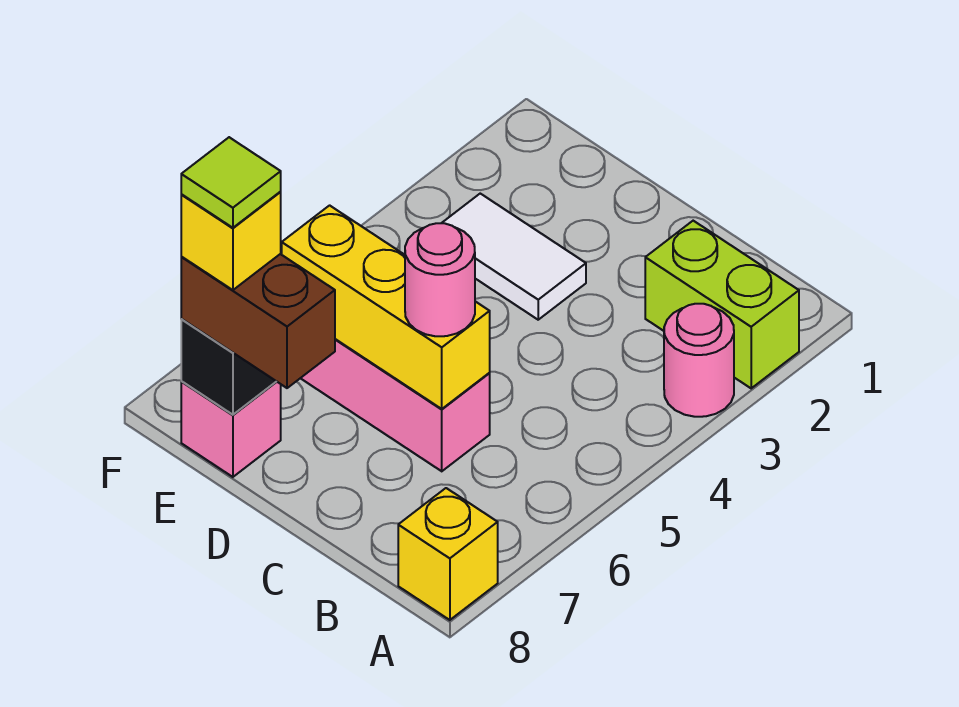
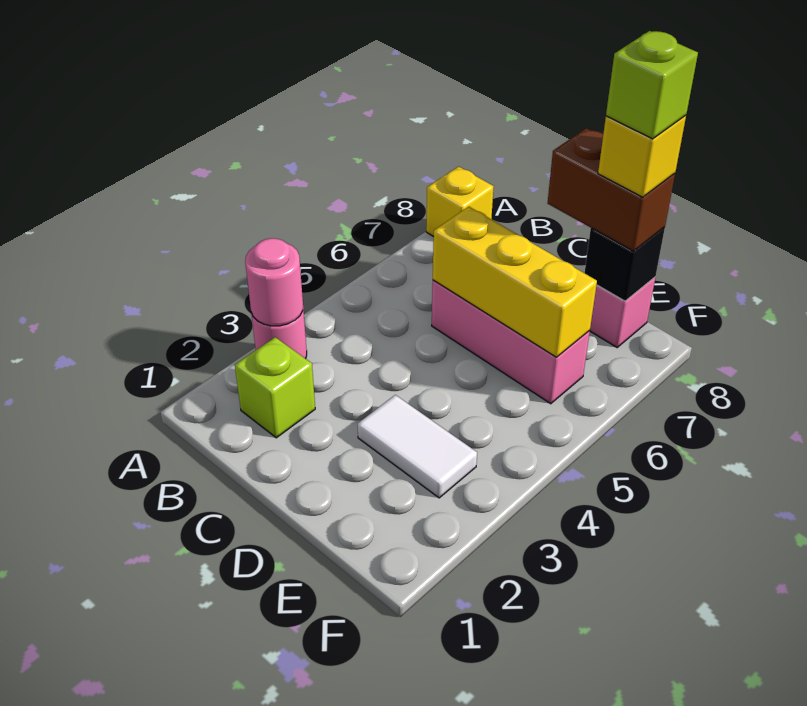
lime brick A2:B2 level 1 -> lime brick B2 level 1
pink round brick C6 level 3 -> pink round brick A3 level 2
lime tile E8 level 5 -> lime brick E8 level 5

